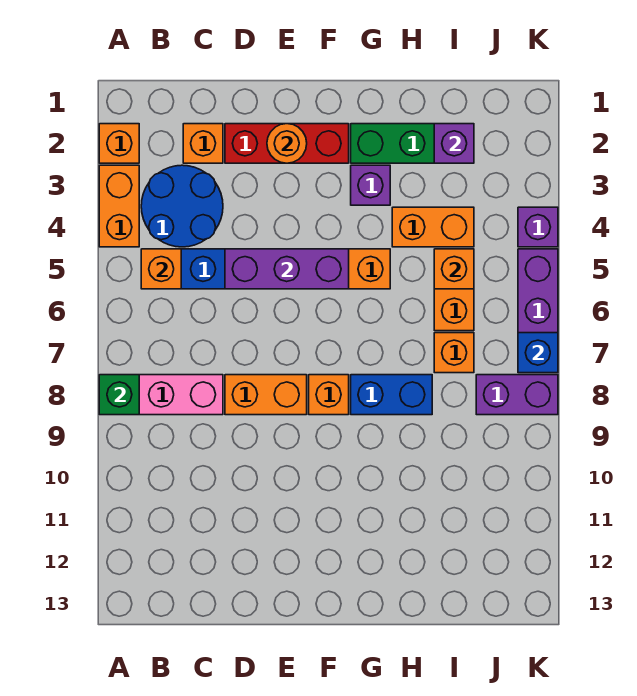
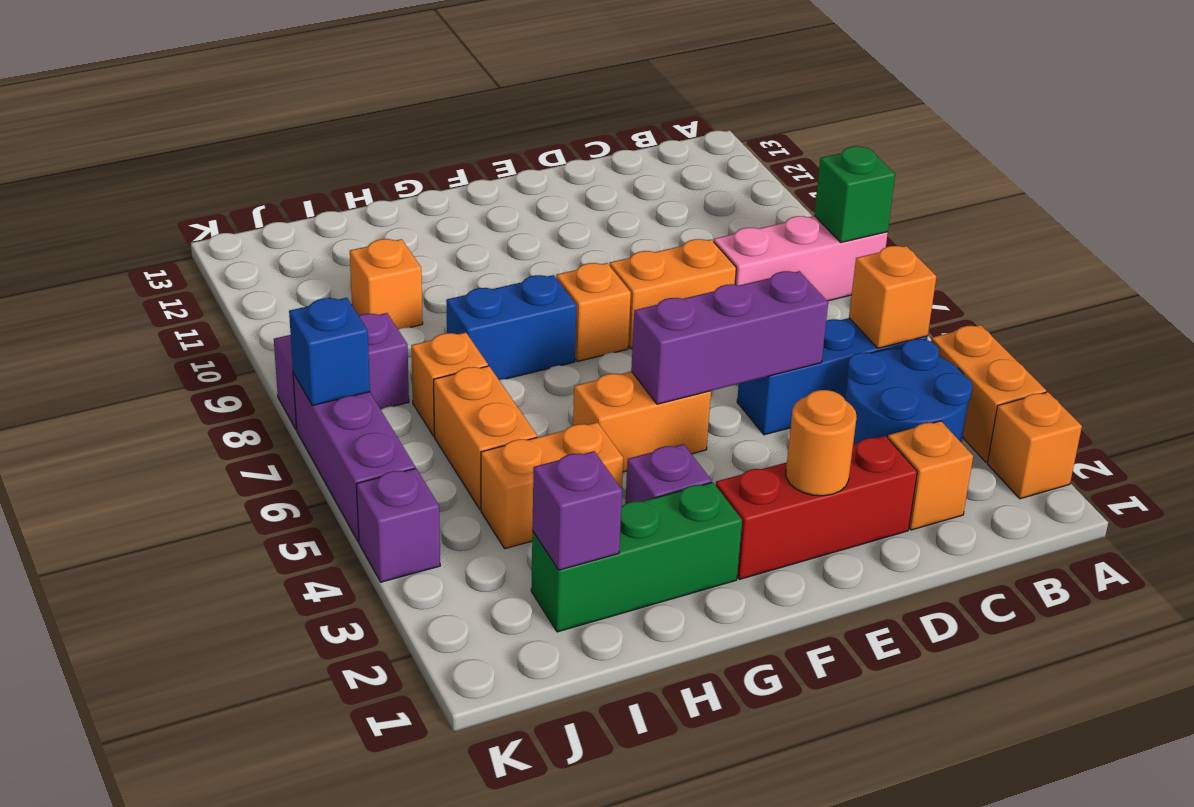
orange brick I5 level 2 -> orange brick I10 level 1

